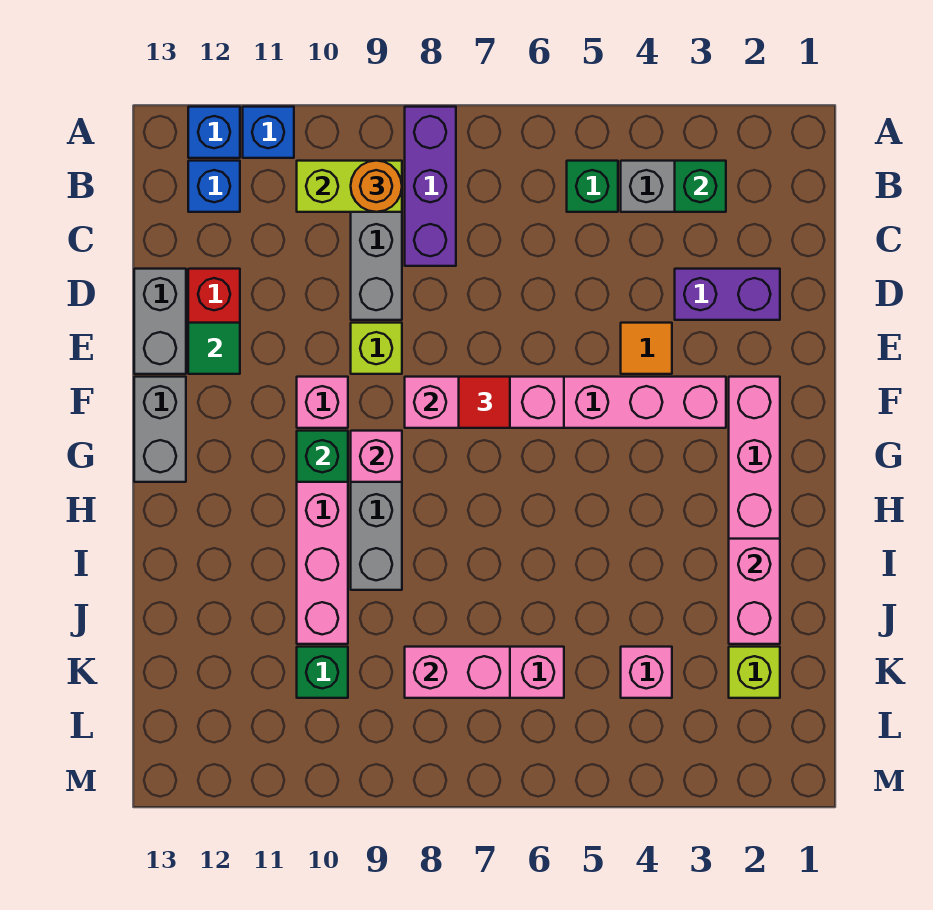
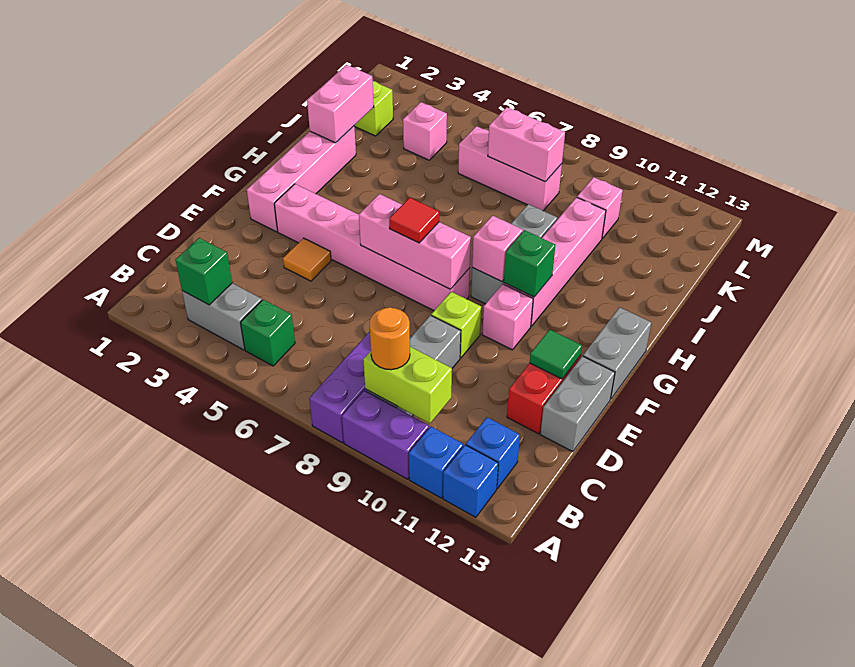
purple brick D2:D3 level 1 -> purple brick A9:A10 level 1
green brick K10 level 1 -> pink brick K10 level 1

